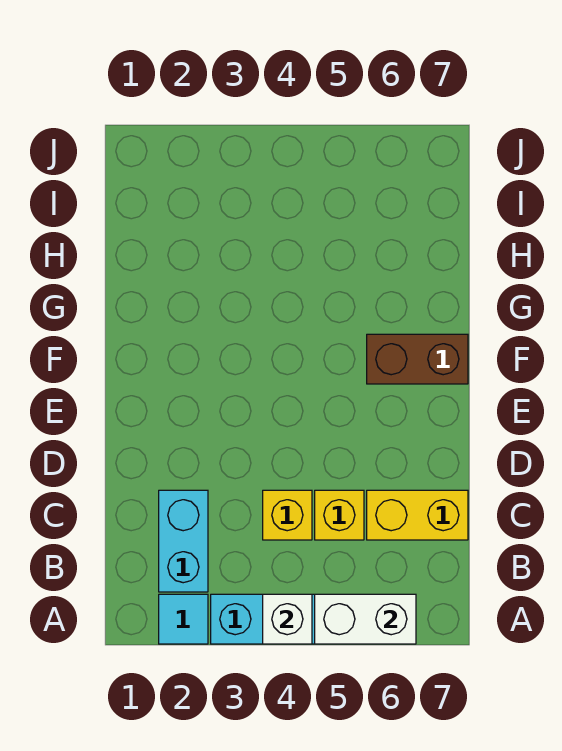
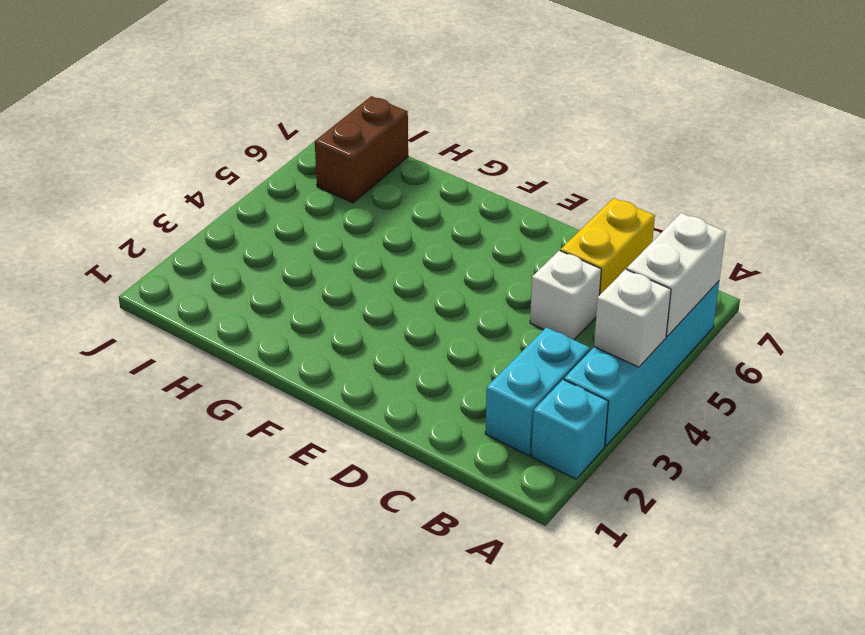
cyan tile A2 level 1 -> cyan brick A2 level 1
cyan brick B2:C2 level 1 -> cyan brick B2:B3 level 1
yellow brick C4 level 1 -> none
yellow brick C5 level 1 -> white brick C5 level 1
brown brick F6:F7 level 1 -> brown brick I6:I7 level 1

